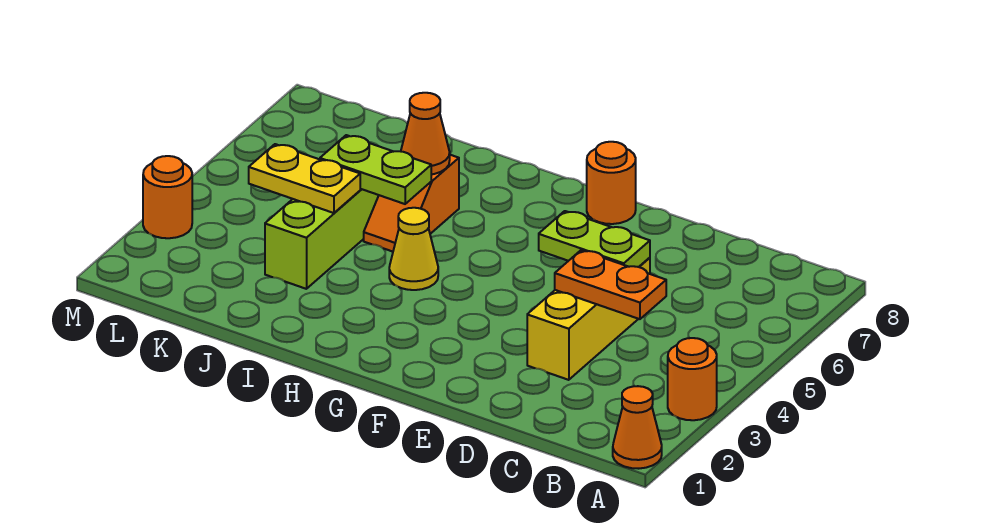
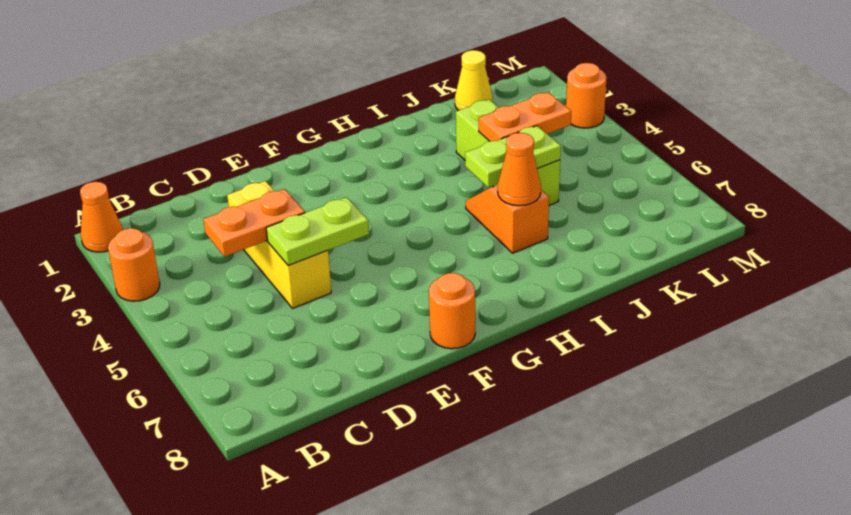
yellow cone H4 level 1 -> yellow cone K1 level 1
yellow plate J4:K4 level 2 -> orange plate J4:K4 level 2

